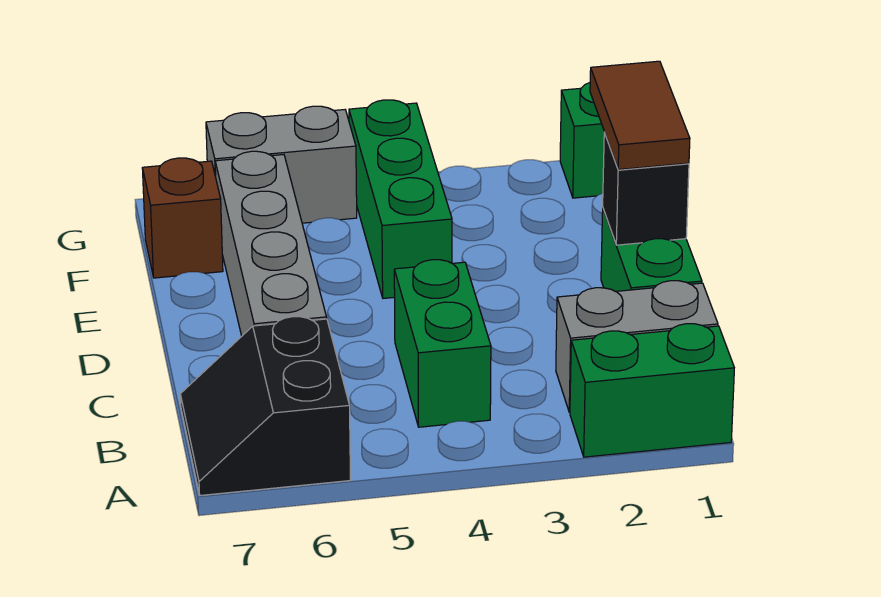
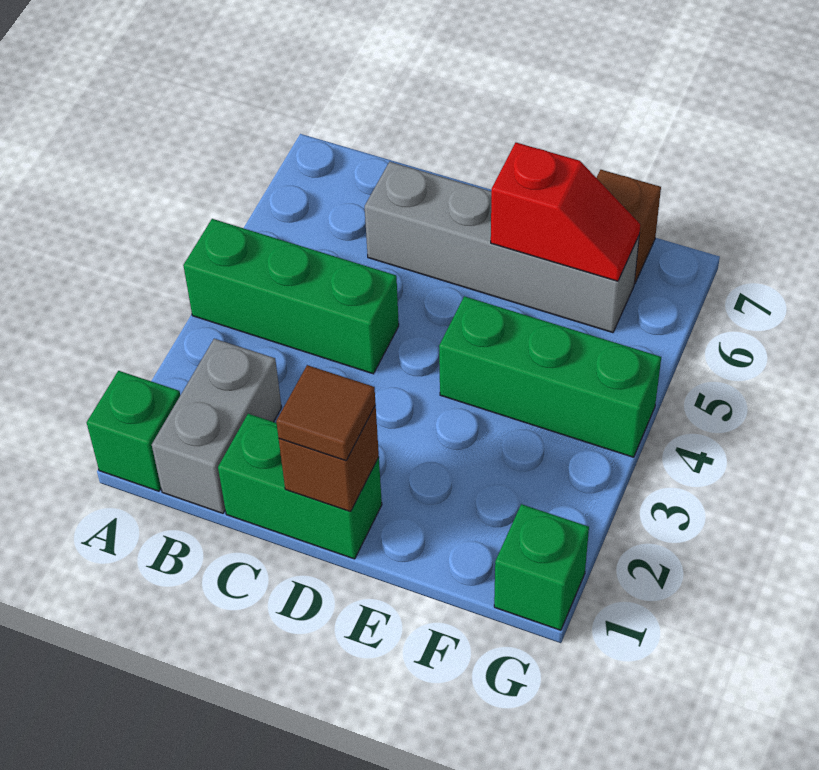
green brick A1:A2 level 1 -> green brick A1 level 1
black slope A6:B7 level 1 top 6 -> none
green brick B4:C4 level 1 -> green brick A4:C4 level 1
black brick D1 level 2 -> brown brick D1 level 2
brown tile D1:E1 level 3 -> brown tile D1 level 3
none -> red slope E6:F6 level 2 top E
grey brick G5:G6 level 1 -> none

